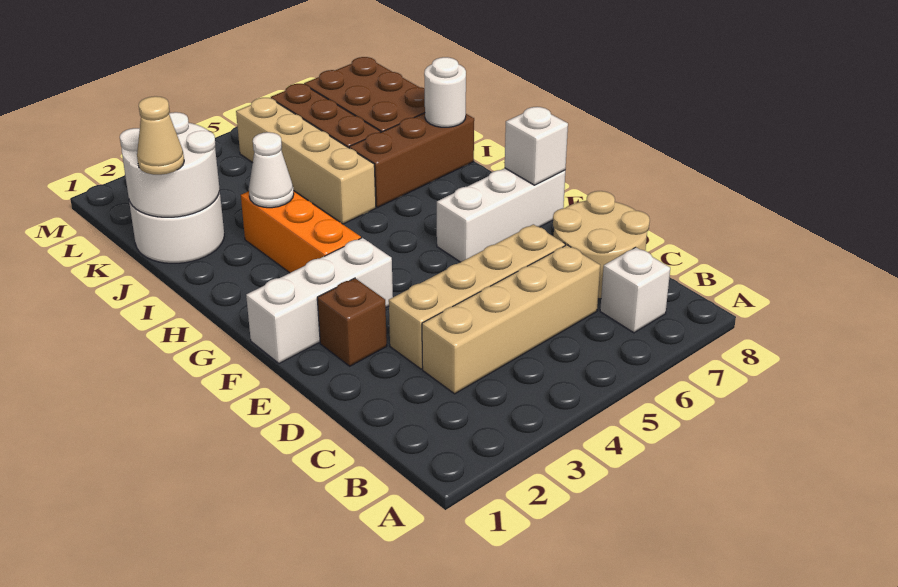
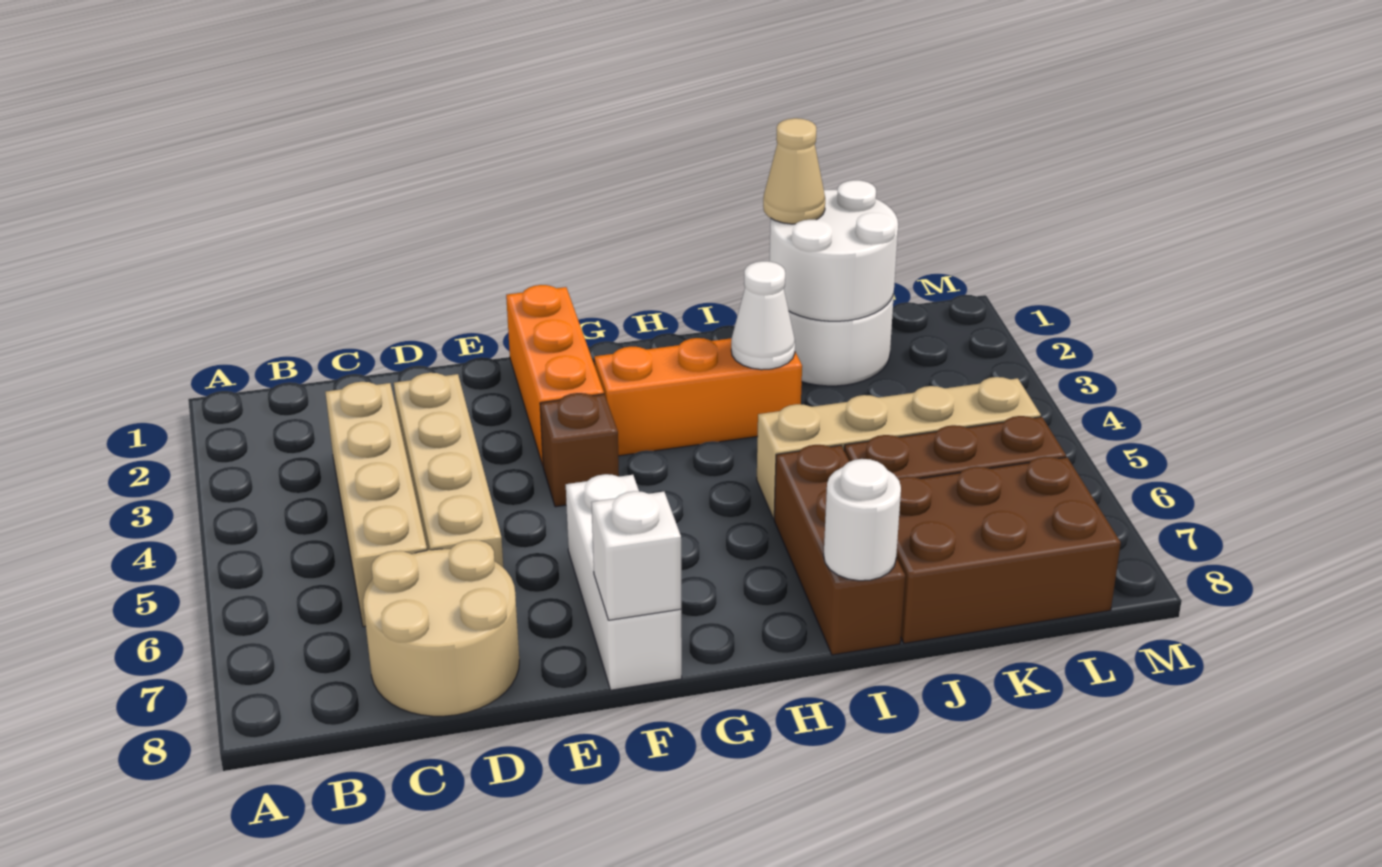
white brick B7 level 1 -> none
brown brick E2 level 1 -> brown brick F4 level 1
white brick F1:F3 level 1 -> orange brick F1:F3 level 1

